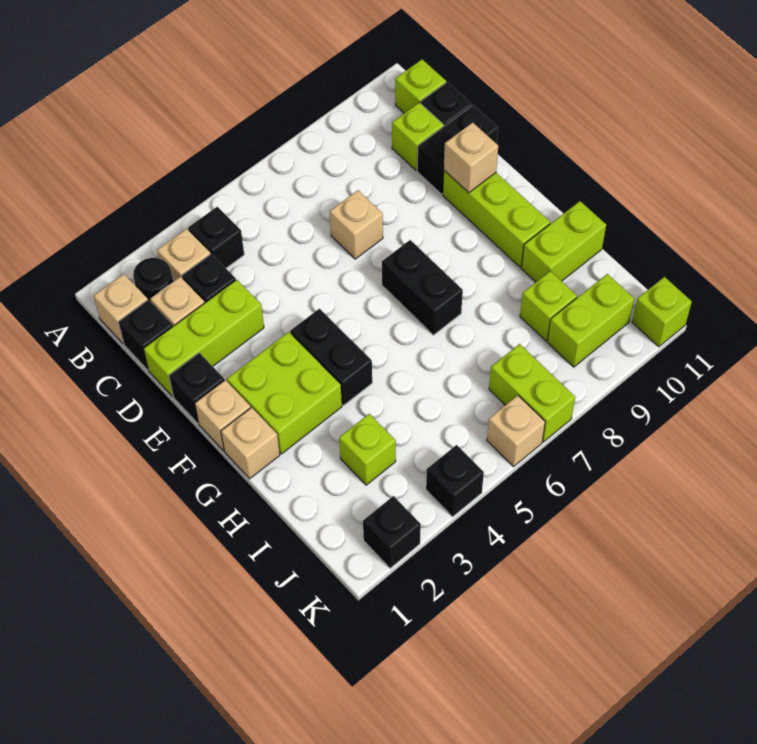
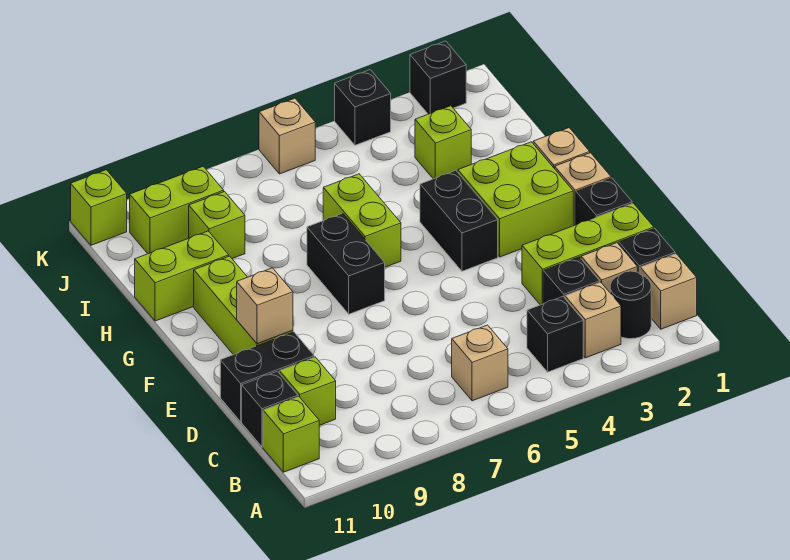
tan brick D7 level 1 -> tan brick B6 level 1
lime brick J7:K7 level 1 -> lime brick G6:H6 level 1

